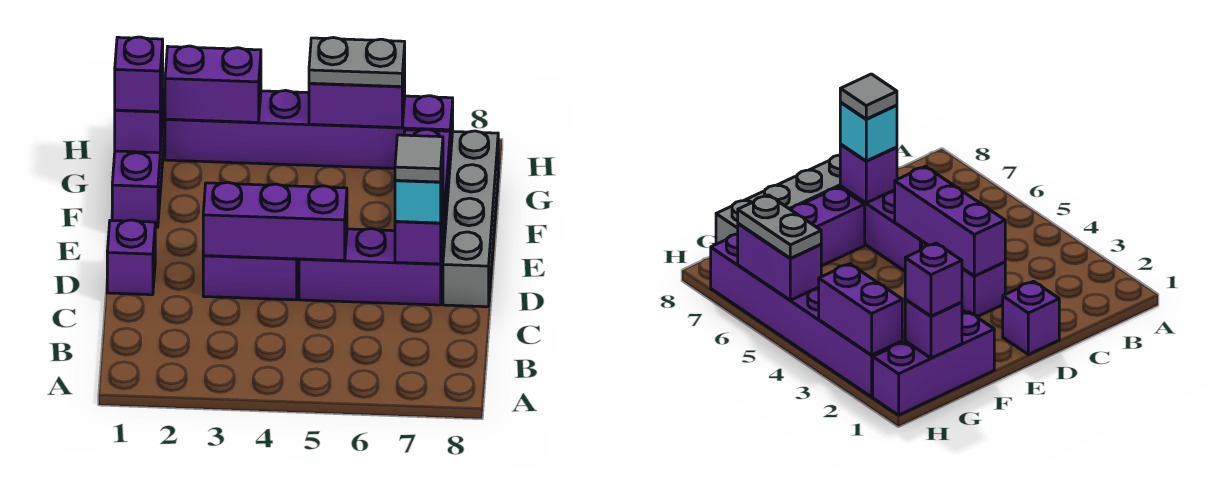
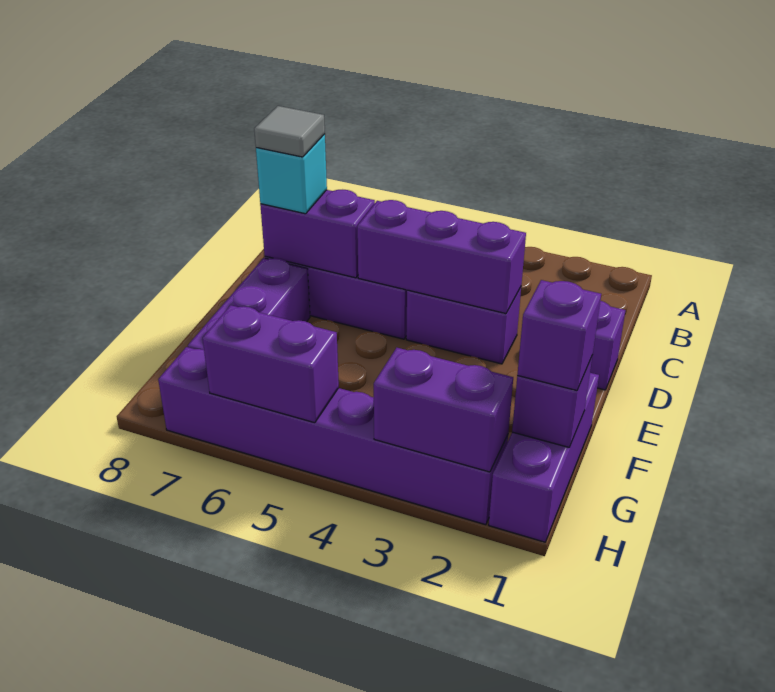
purple brick D7 level 2 -> purple brick D6:D7 level 2
grey brick D8:G8 level 1 -> none
grey plate H5:H6 level 3 -> none

